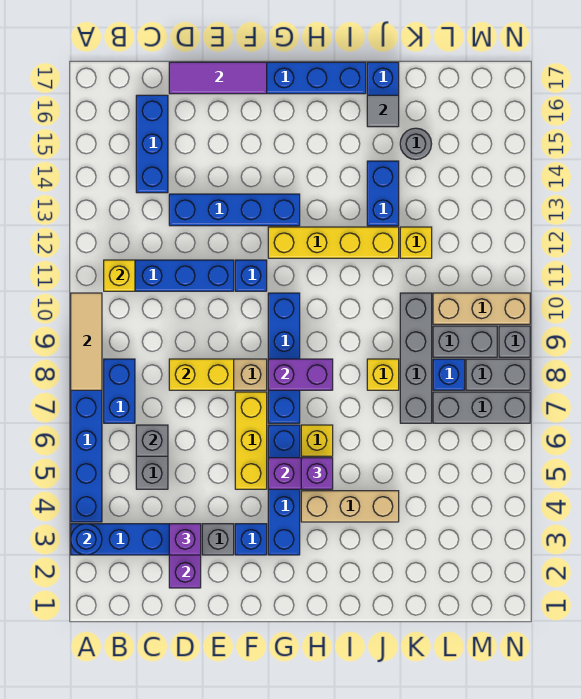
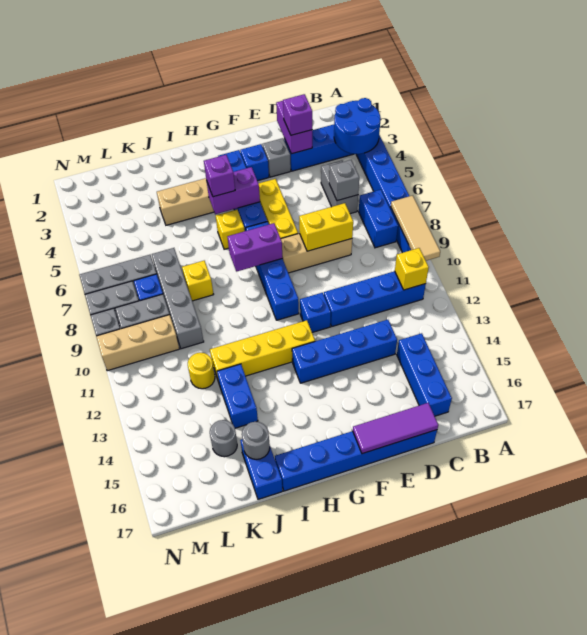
blue round brick A3 level 2 -> blue round brick A3:B4 level 2
grey tile J16 level 2 -> grey round brick J16 level 2
yellow brick K12 level 1 -> yellow round brick K12 level 1

